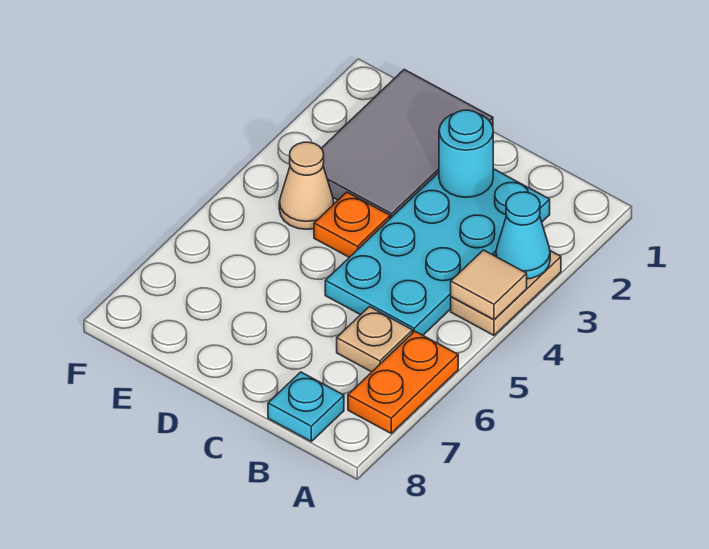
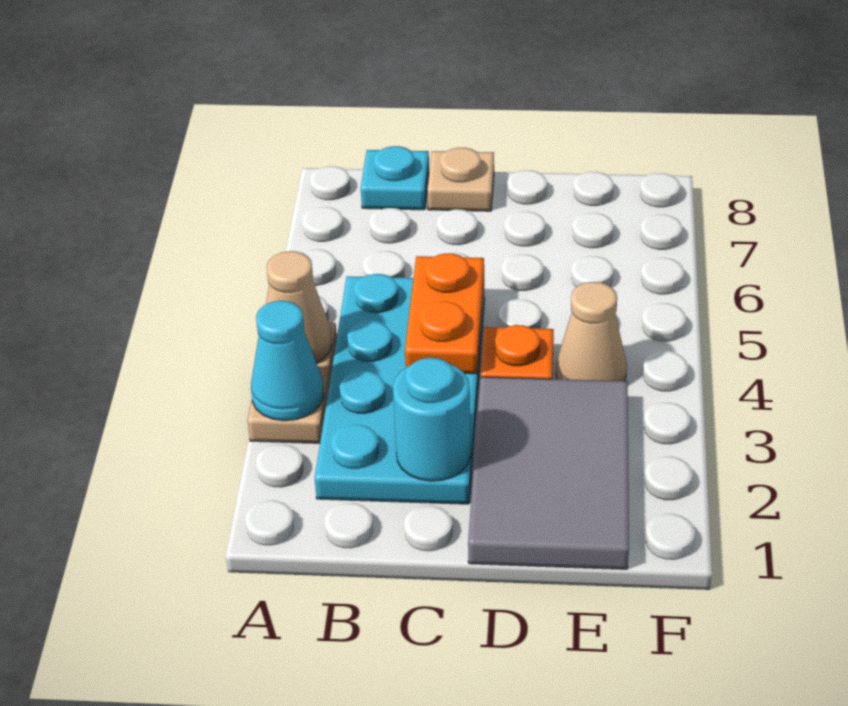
tan tile A4 level 2 -> tan cone A4 level 2
orange plate A6:A7 level 1 -> orange plate C4:C5 level 2
tan plate B6 level 1 -> tan plate C8 level 1

